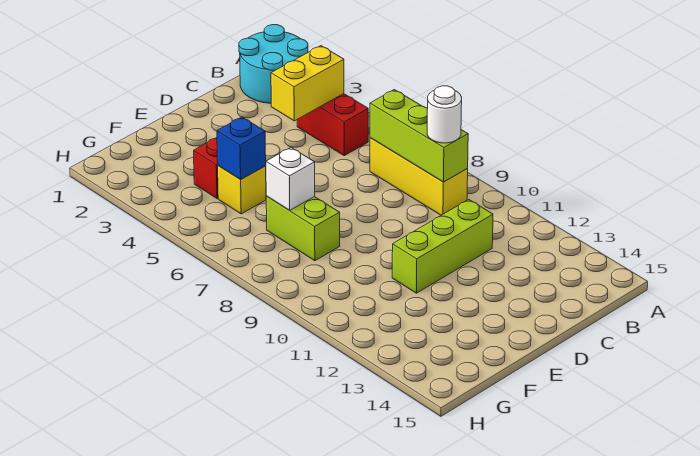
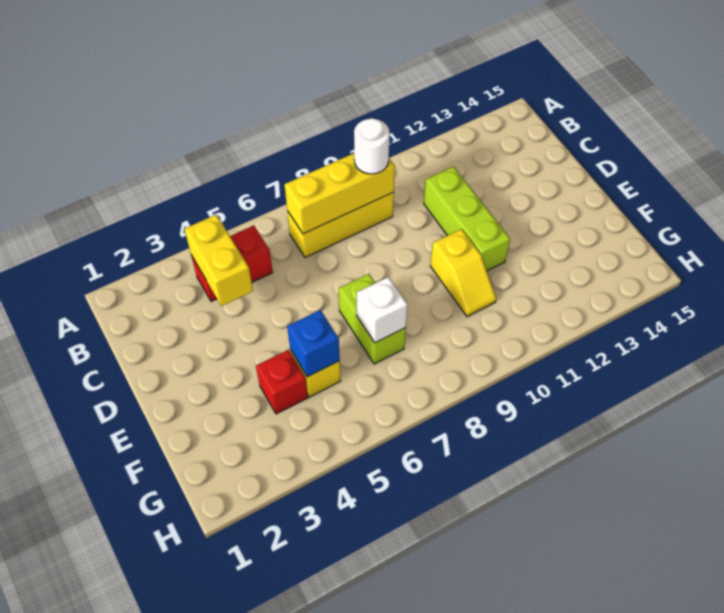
cyan round brick A1:B2 level 1 -> none
lime brick B7:B9 level 2 -> yellow brick B7:B9 level 2
none -> yellow slope E10:F10 level 1 top E
lime brick F7:F8 level 1 -> lime brick E7:F7 level 1

